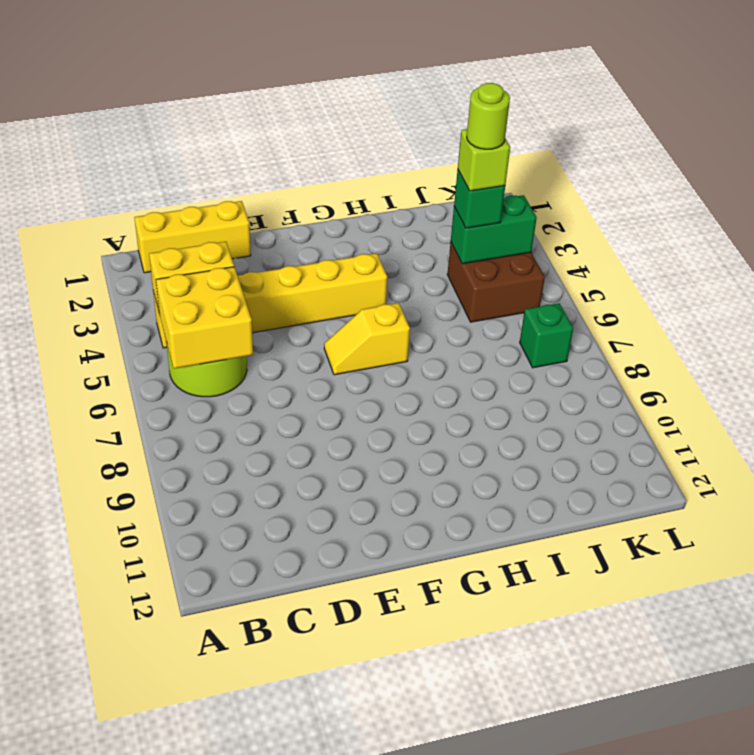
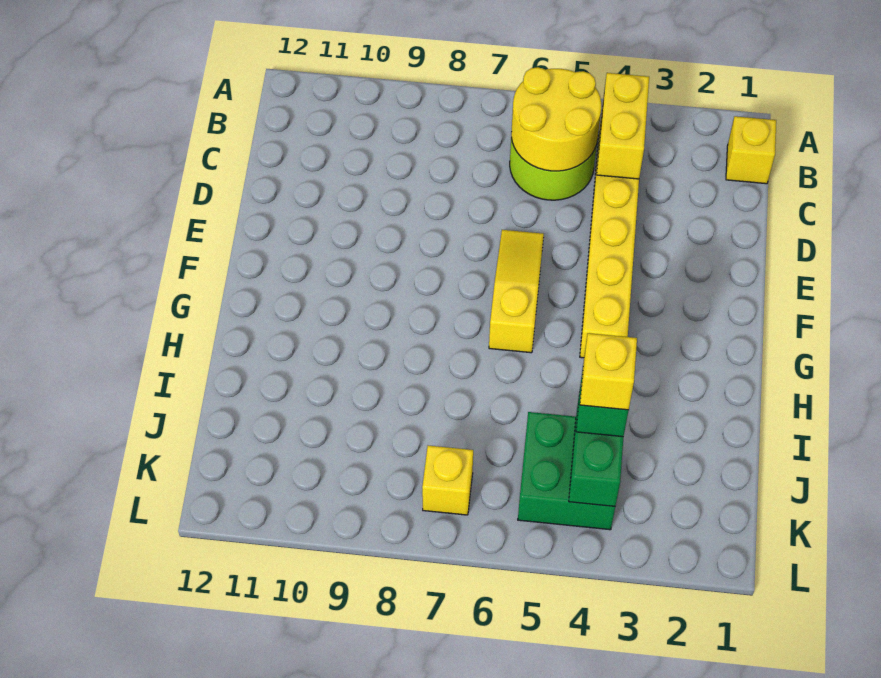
yellow brick B1:D1 level 1 -> yellow brick B1 level 1
yellow brick B5:C6 level 2 -> yellow round brick B5:C6 level 2
yellow slope F6:G6 level 1 top G -> yellow slope E6:G6 level 1 top G
brown brick J4:K5 level 1 -> green brick J4:K5 level 1
lime brick J4 level 4 -> yellow brick J4 level 4
lime round brick J4 level 5 -> none
green brick K7 level 1 -> yellow brick K7 level 1

